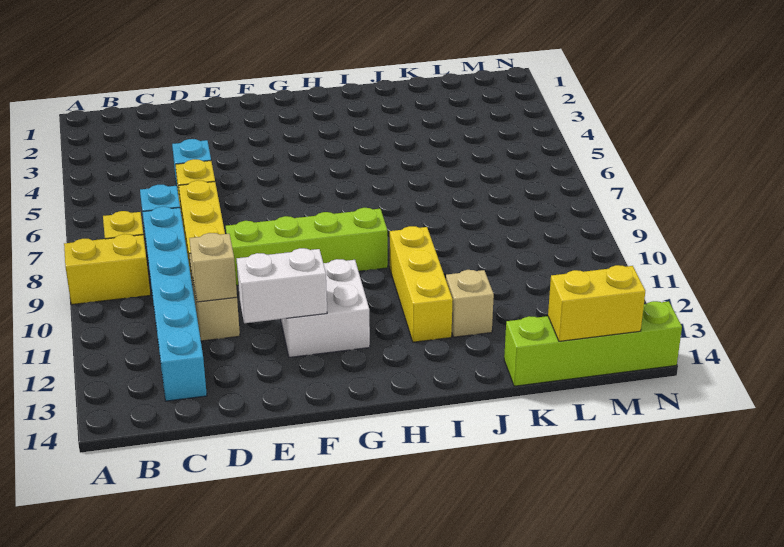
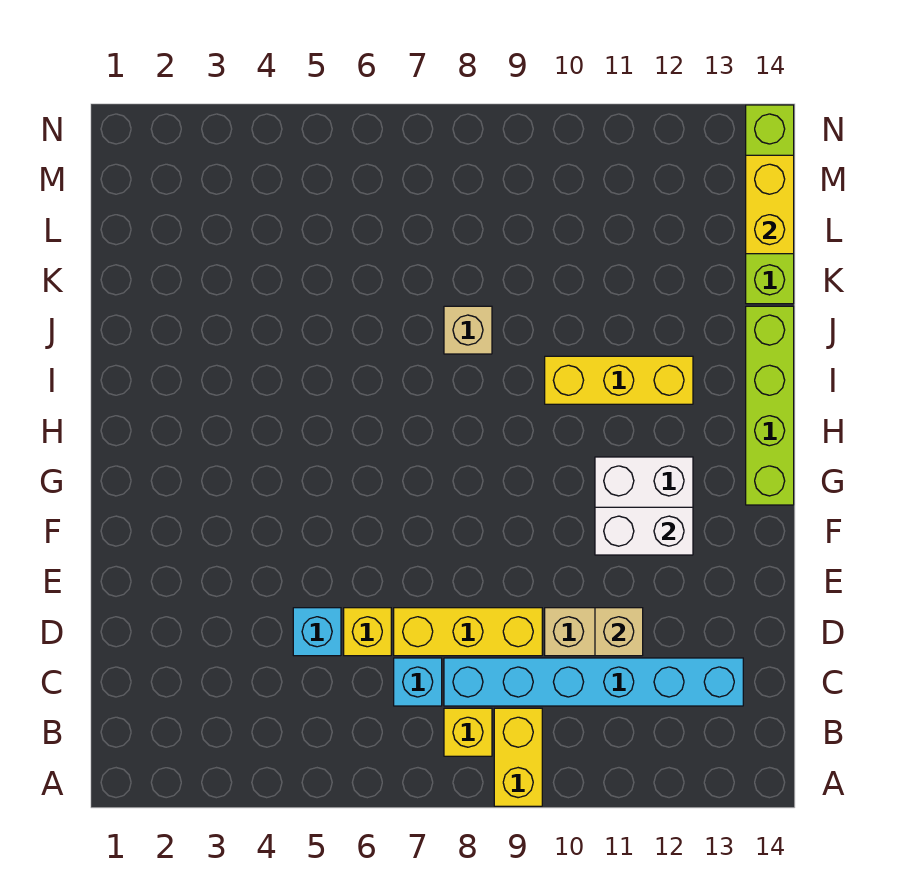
lime brick E9:H9 level 1 -> lime brick G14:J14 level 1
white brick E12:F12 level 2 -> white brick F11:F12 level 2
tan brick J12 level 1 -> tan brick J8 level 1

